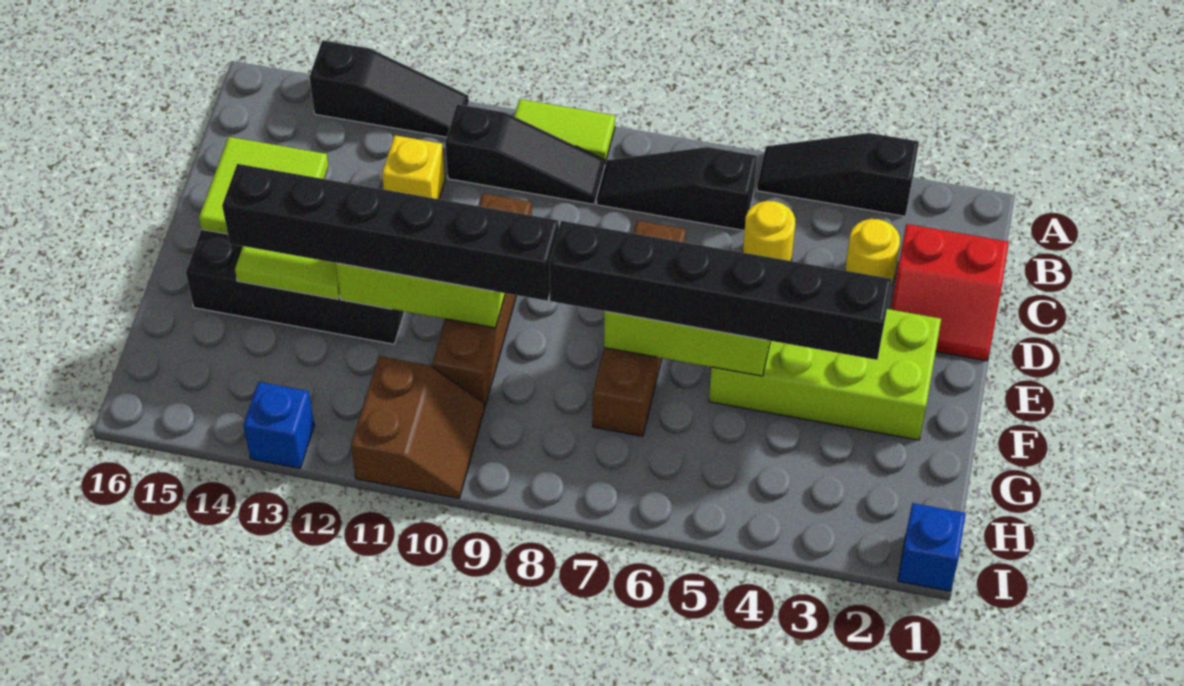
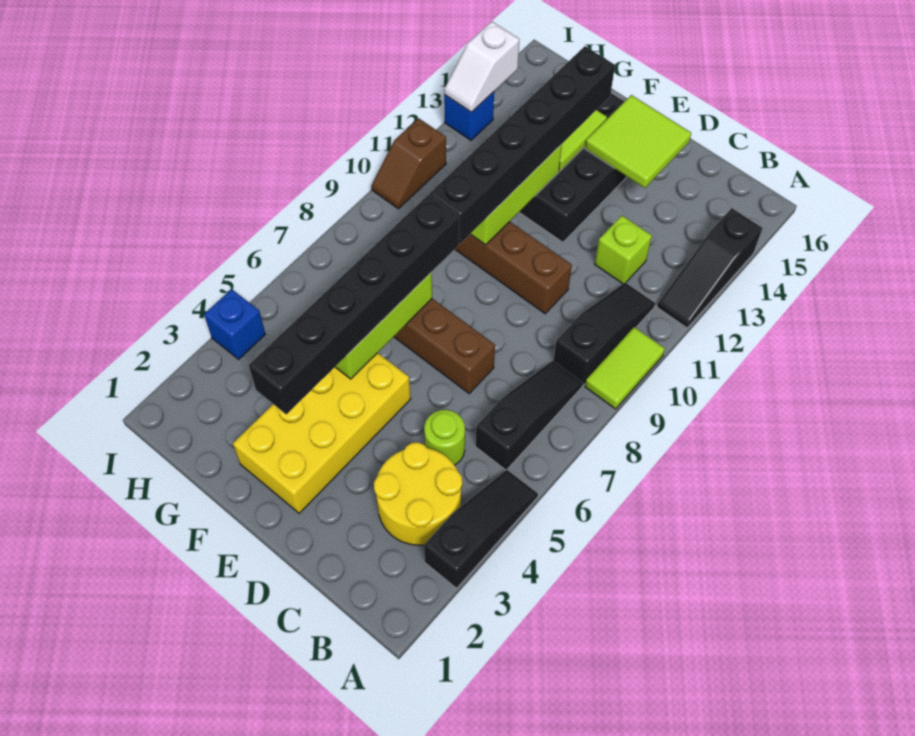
black slope B9:B11 level 1 top 11 -> black slope B9:B11 level 1 top 9
red slope C1:D2 level 1 top C -> none
yellow round brick C3 level 1 -> yellow round brick B3:C4 level 1
yellow round brick C5 level 1 -> lime round brick C5 level 1
yellow brick C12 level 1 -> lime brick C12 level 1
lime brick E2:F5 level 1 -> yellow brick E2:F5 level 1
brown slope H10:I11 level 1 top 11 -> brown slope I10:I11 level 1 top 11
blue brick I1 level 1 -> blue brick I4 level 1
none -> white slope I13:I14 level 2 top 14

